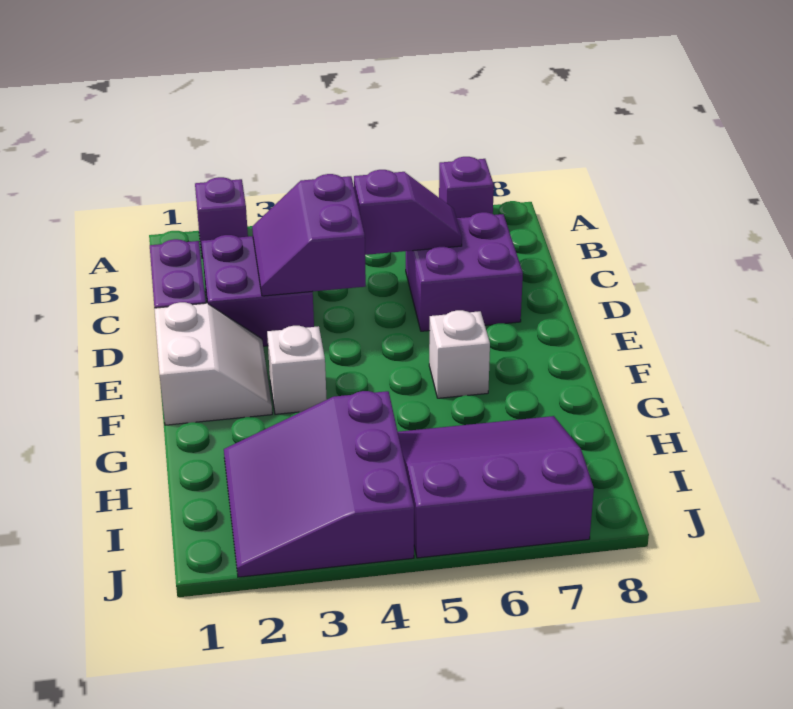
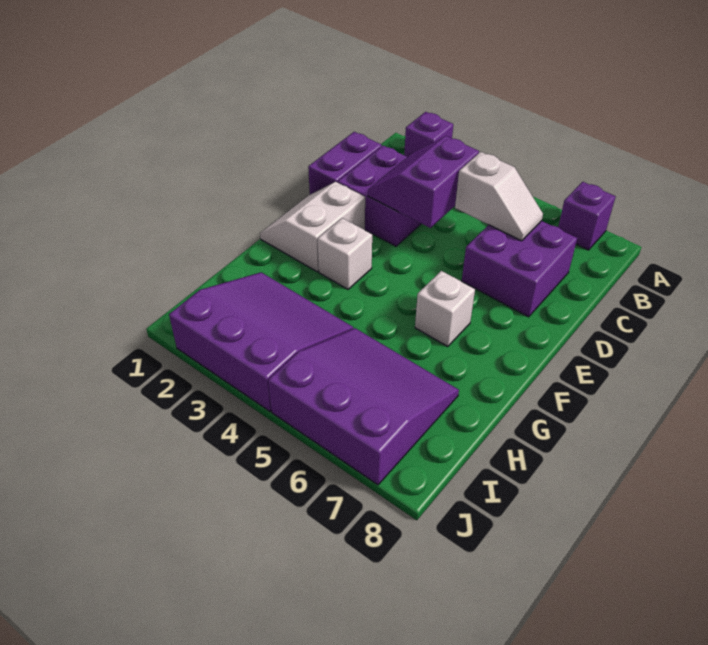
purple slope C5:C6 level 2 top 5 -> white slope C5:C6 level 2 top 5
white slope E1:F2 level 1 top 1 -> white slope E1:F2 level 1 top 2
purple slope H2:J4 level 1 top 4 -> purple slope H2:J4 level 1 top J

